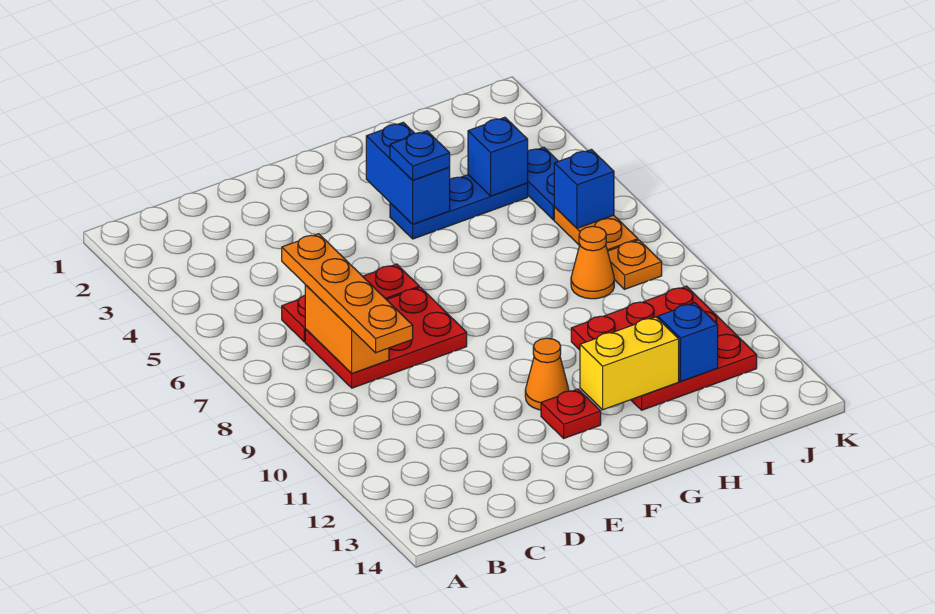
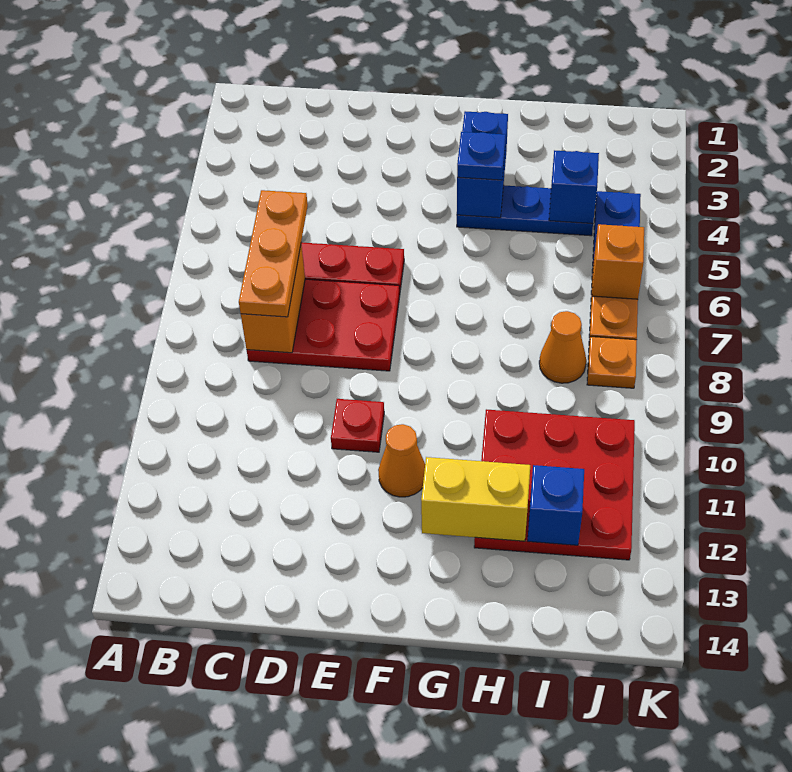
orange plate C6:C9 level 3 -> orange plate C6:C8 level 3
red plate F12 level 1 -> red plate E10 level 1
blue brick J6 level 2 -> orange brick J6 level 2

